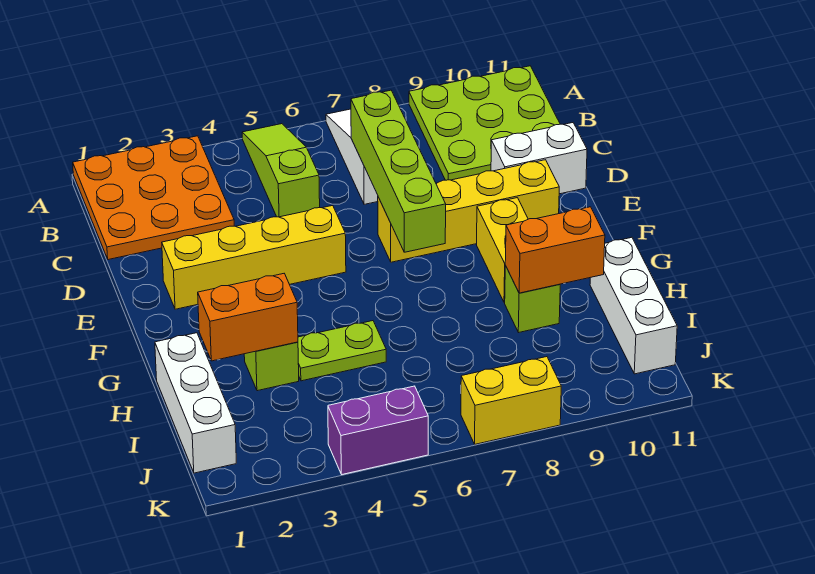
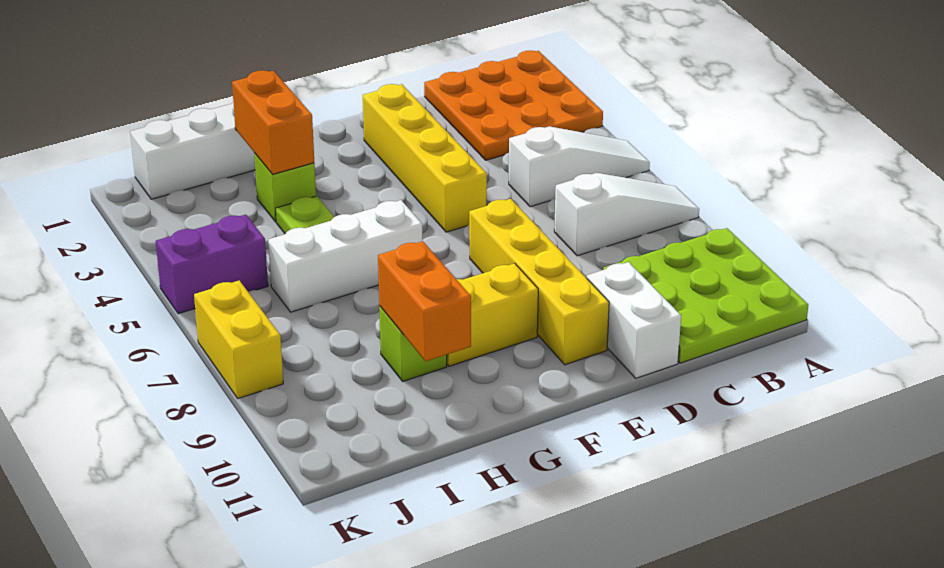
lime slope A5:C5 level 1 top C -> white slope A5:C5 level 1 top C
lime brick C7:F7 level 2 -> none
white brick H11:J11 level 1 -> white brick G6:I6 level 1
purple brick K4:K5 level 1 -> purple brick J5:K5 level 1

